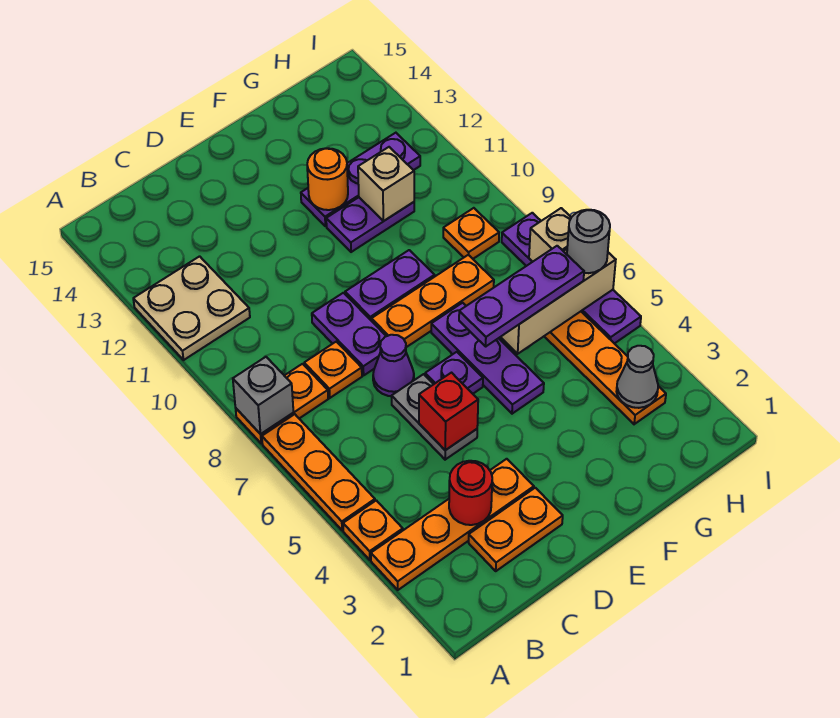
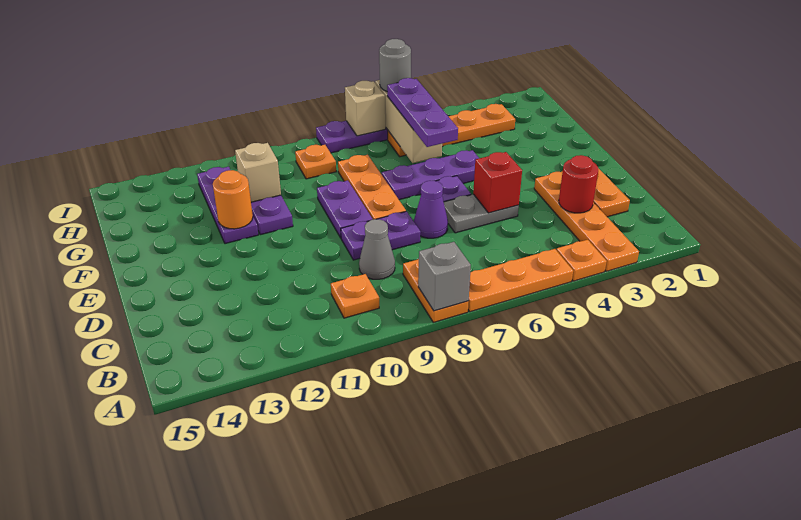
tan plate A11:B12 level 1 -> none
orange plate C8 level 1 -> orange plate B10 level 1
grey cone H3 level 2 -> grey cone C9 level 1

